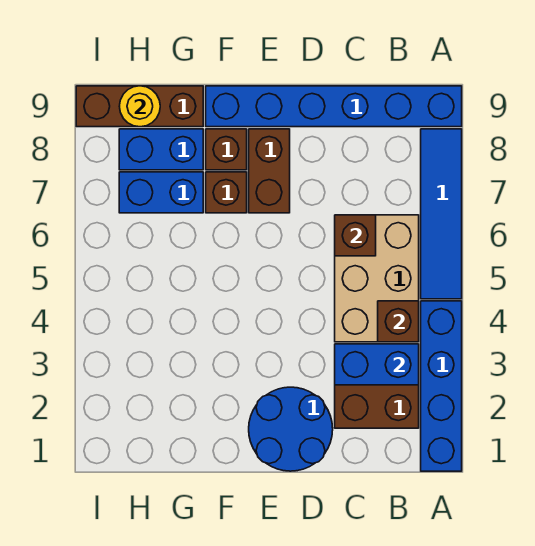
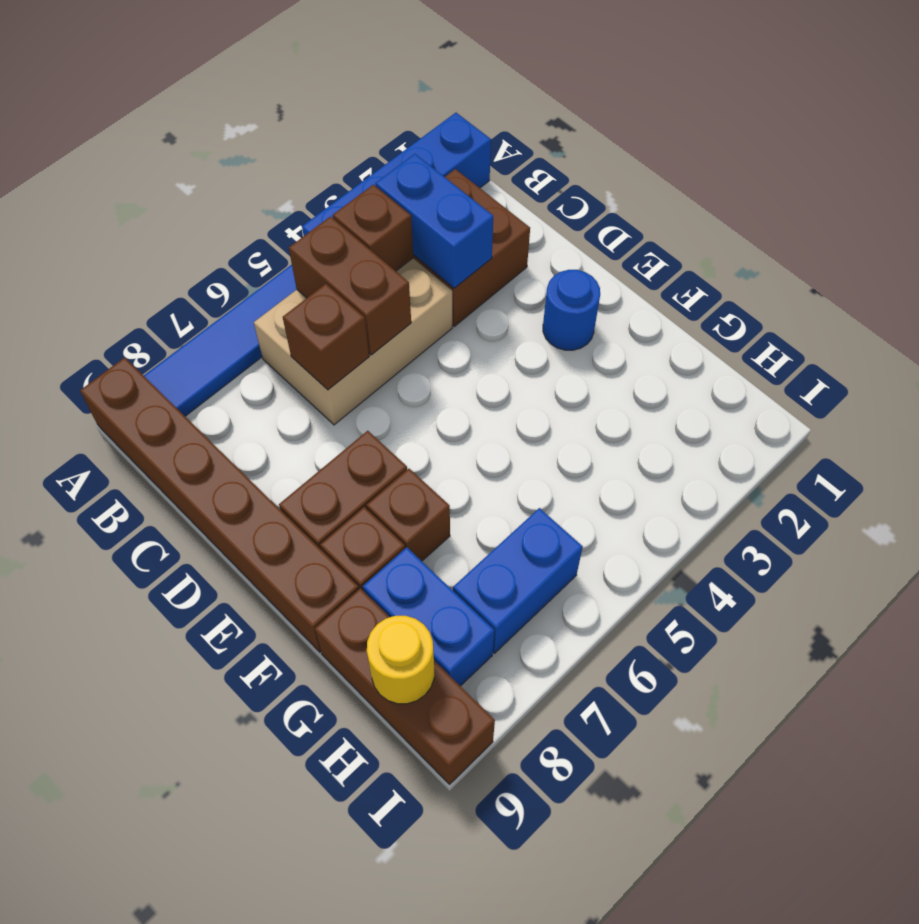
blue brick A9:F9 level 1 -> brown brick A9:F9 level 1
none -> brown brick B5:C5 level 2
blue round brick D1:E2 level 1 -> blue round brick E2 level 1
blue brick G7:H7 level 1 -> blue brick H6:H7 level 1

